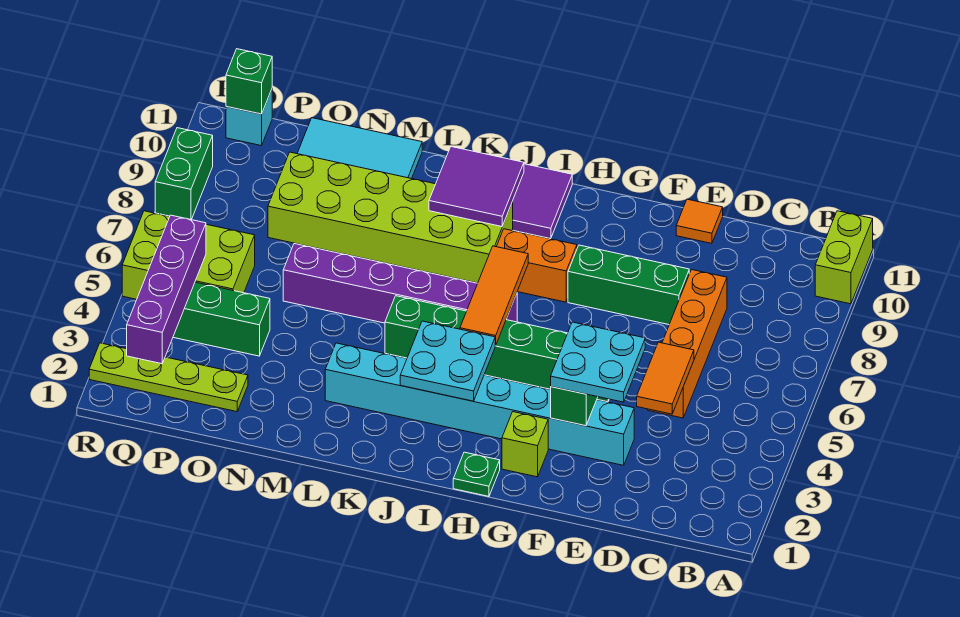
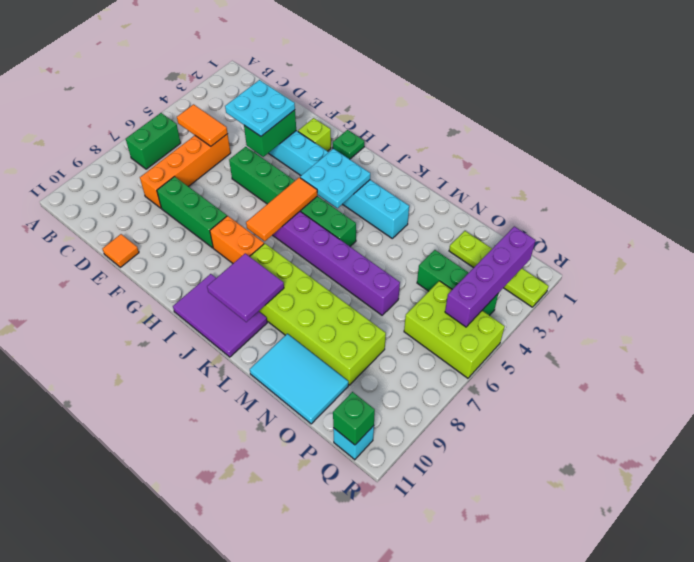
lime brick A10:A11 level 1 -> none
orange tile D4:D5 level 2 -> orange tile C5:D5 level 2
green brick R8:R9 level 1 -> green brick B6:B7 level 1

